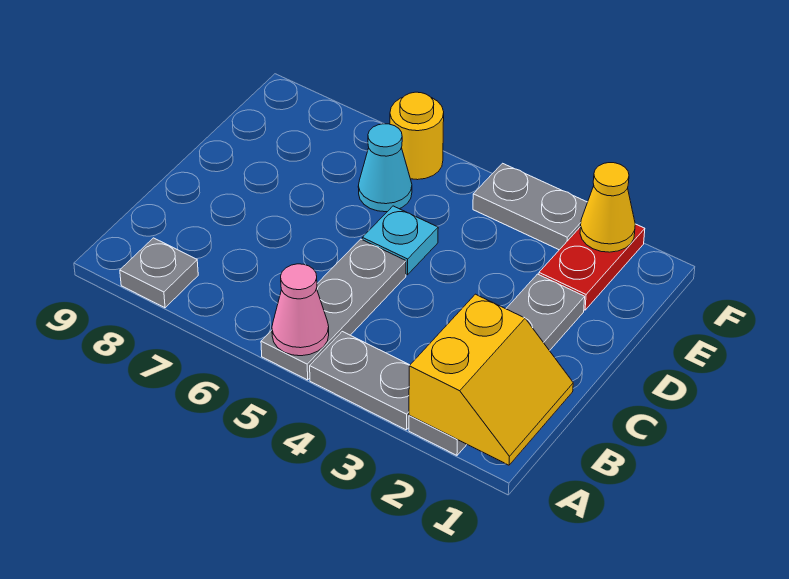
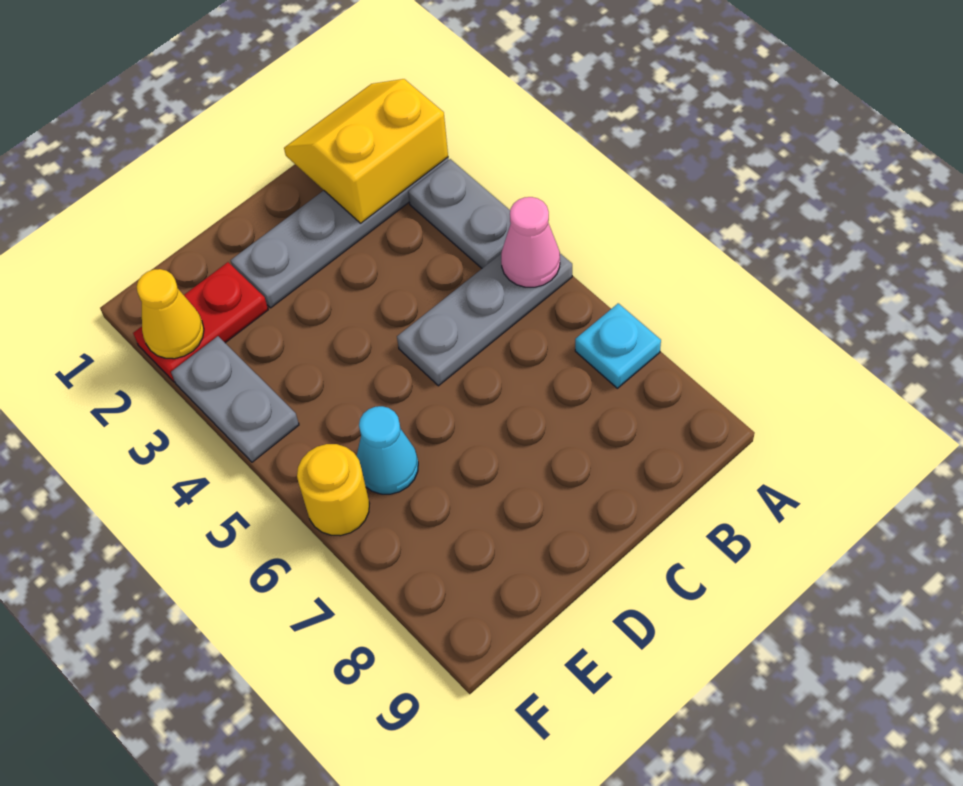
grey plate A8 level 1 -> none
cyan plate D5 level 1 -> cyan plate A7 level 1

